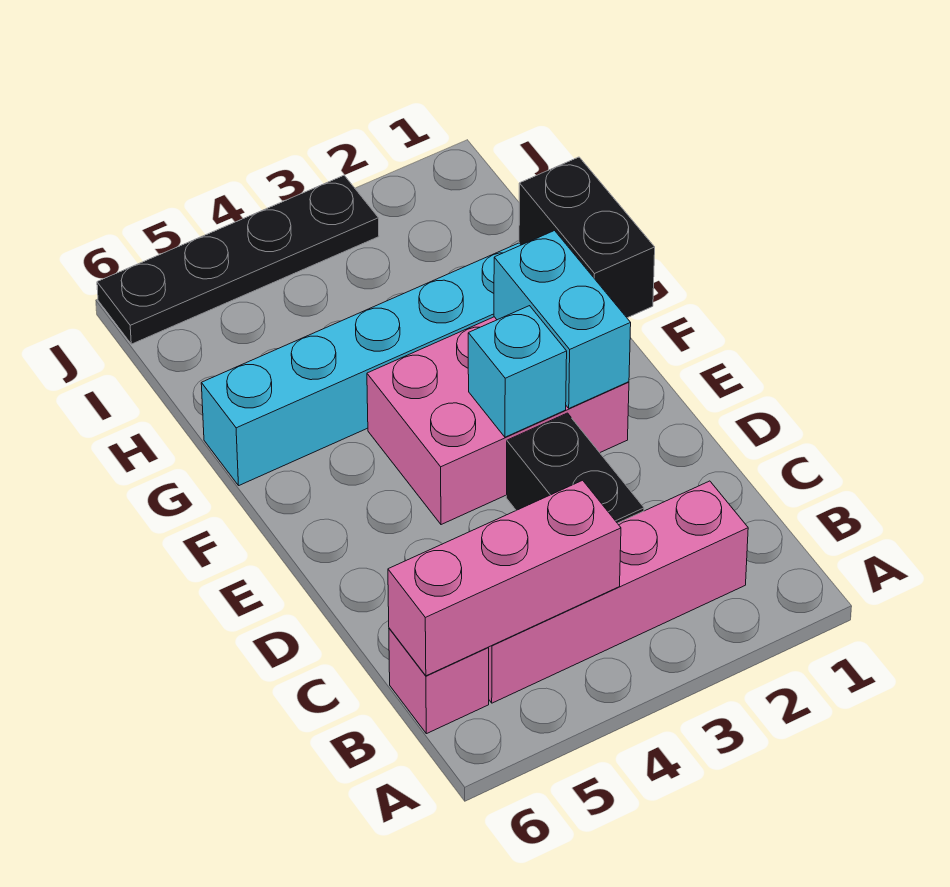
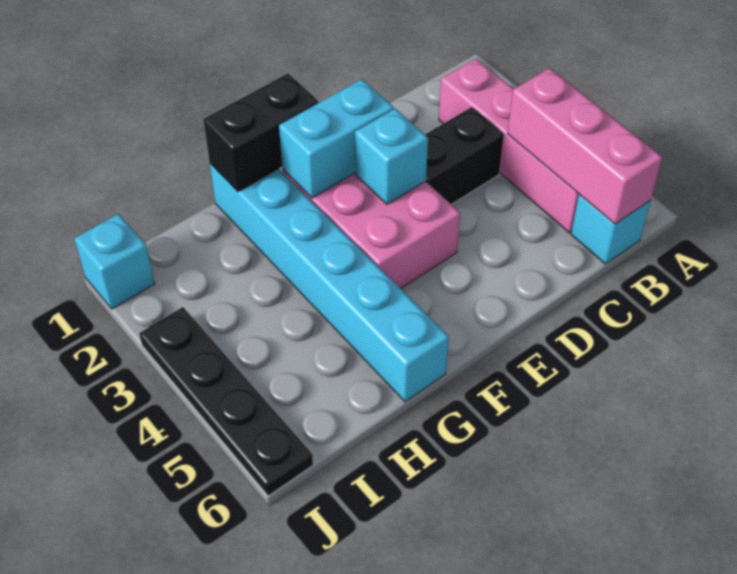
pink brick B6 level 1 -> cyan brick B6 level 1
none -> cyan brick J1 level 1

